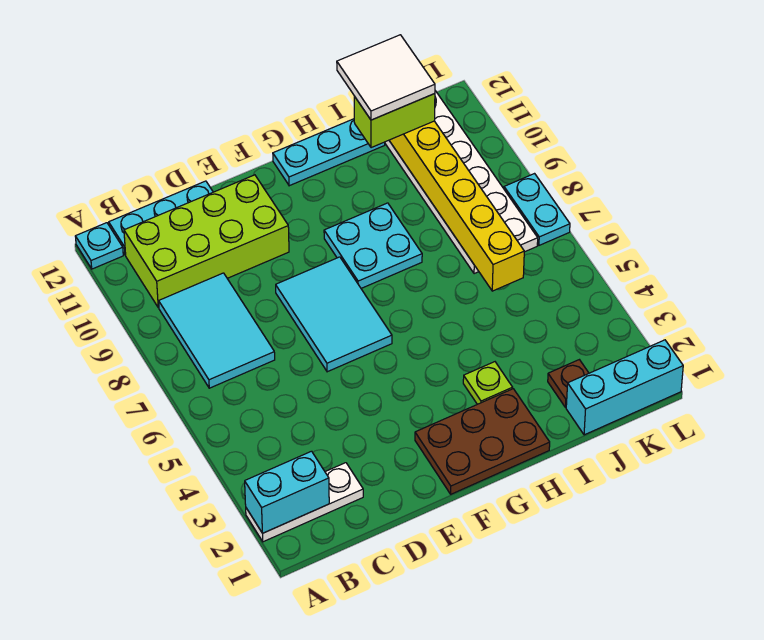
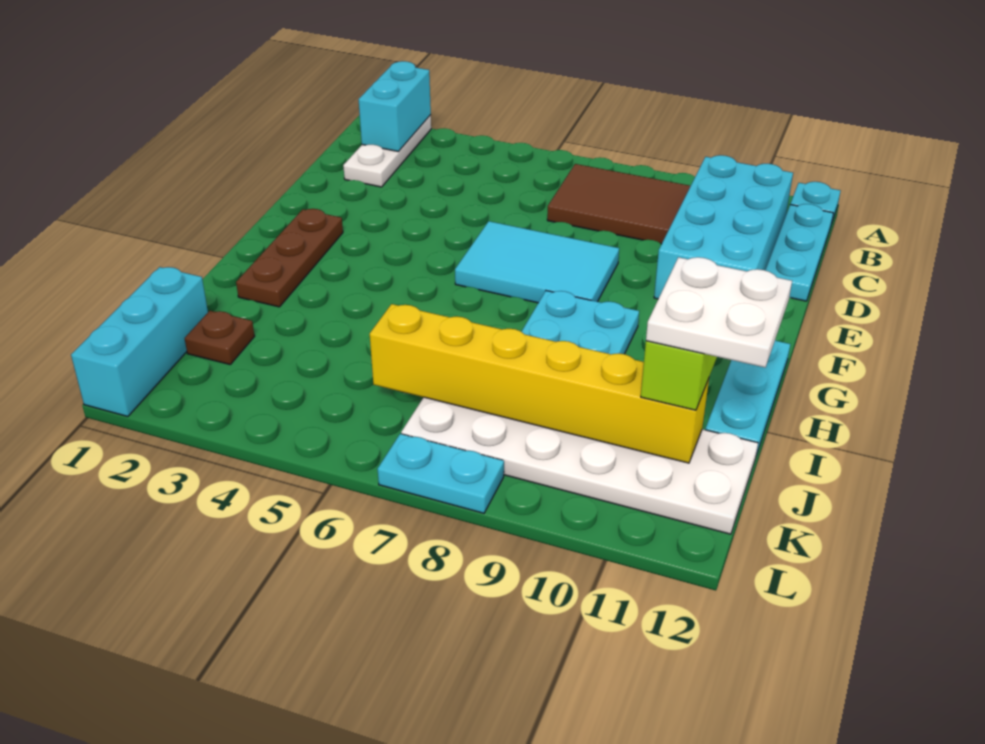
cyan tile B7:C9 level 1 -> brown tile B7:C9 level 1
lime brick B10:E11 level 1 -> cyan brick B10:E11 level 1
brown plate F1:H2 level 1 -> brown plate F2:H2 level 1
lime plate H3 level 1 -> none
white tile I11:J12 level 4 -> white plate I11:J12 level 4

